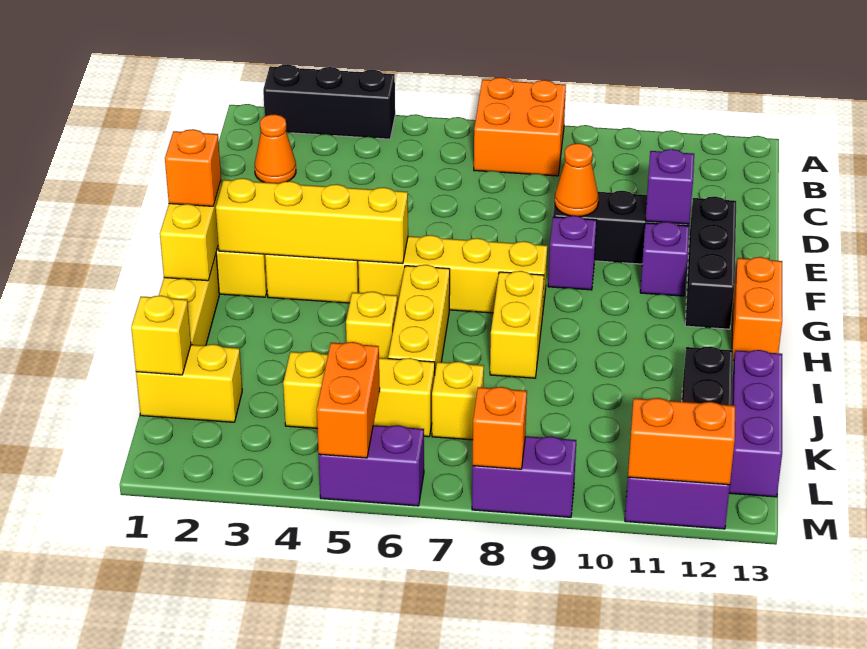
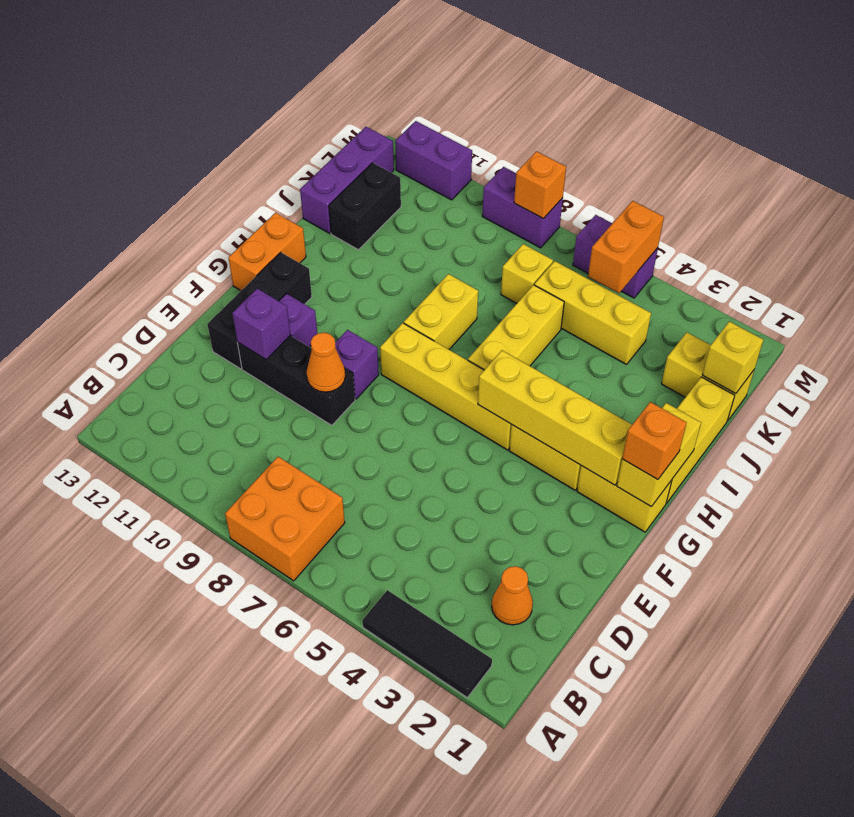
black brick A2:A4 level 1 -> black tile A2:A4 level 1
yellow brick I5 level 1 -> none
orange brick M11:M12 level 2 -> none

